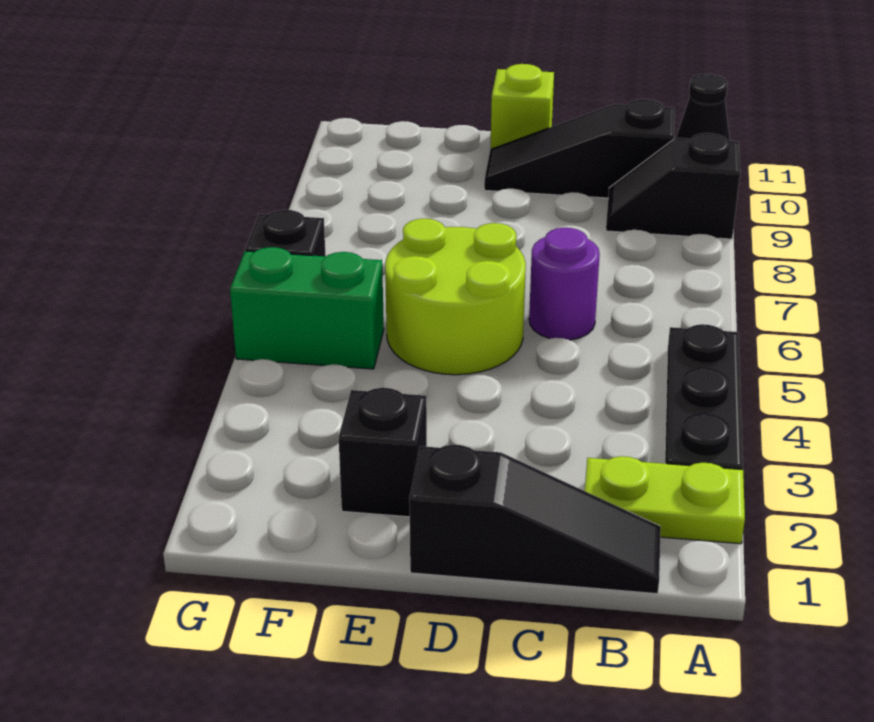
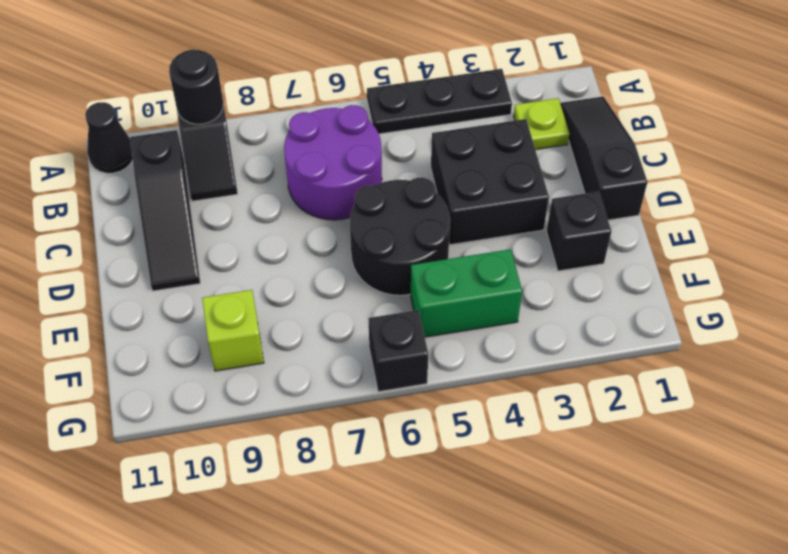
lime plate A2:B2 level 1 -> lime plate B2 level 1
none -> black round brick A9 level 2
none -> black brick C3:D4 level 1
purple round brick C6 level 1 -> purple round brick B6:C7 level 1
lime round brick D5:E6 level 1 -> black round brick D5:E6 level 1
lime brick D11 level 1 -> lime brick F9 level 1
green brick F5:G5 level 1 -> green brick F4:F5 level 1

